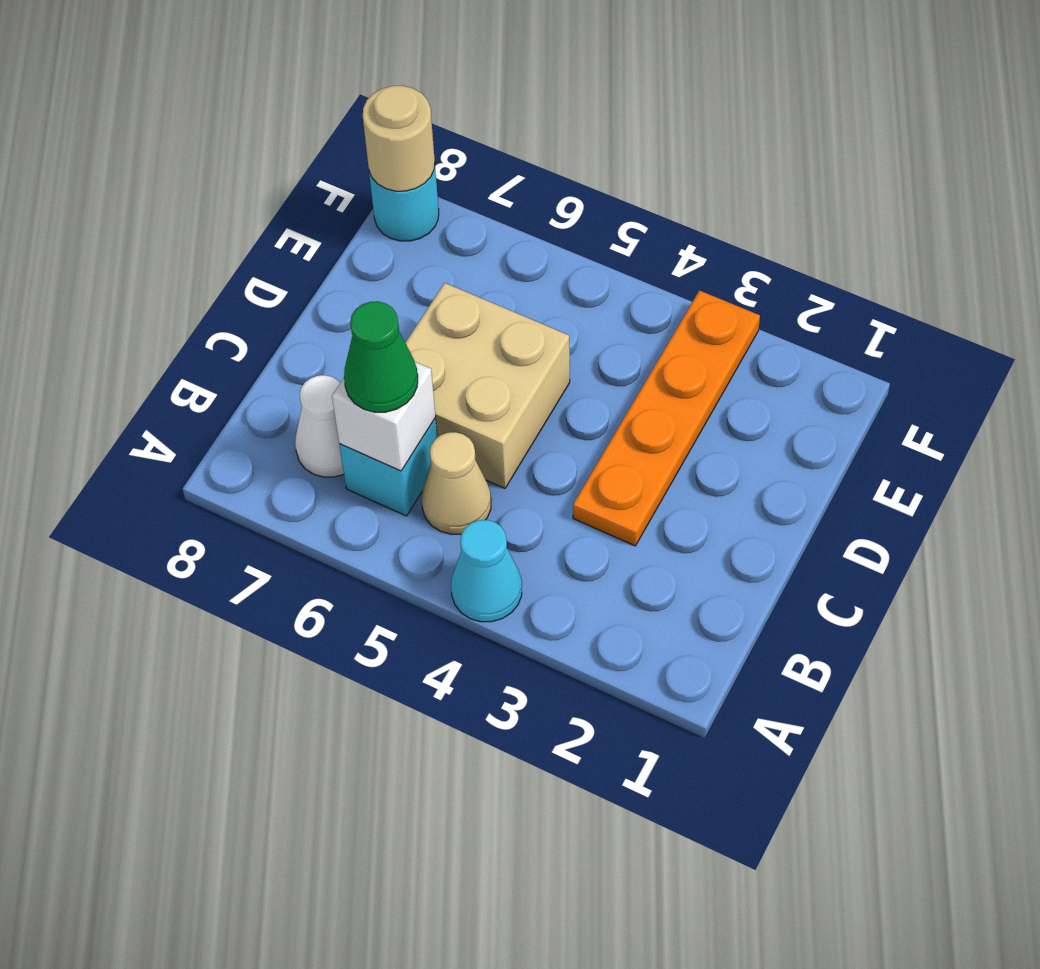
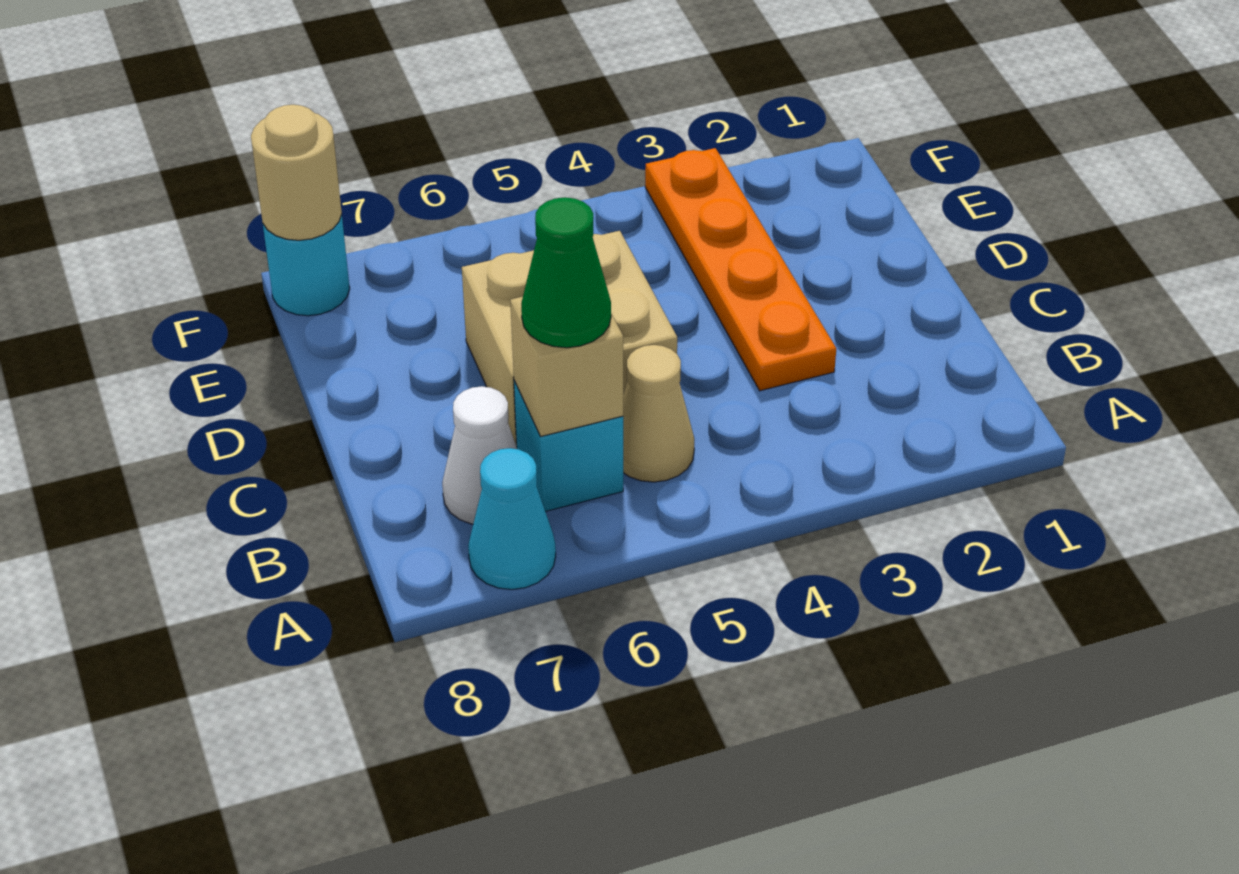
cyan cone A4 level 1 -> cyan cone A7 level 1
white brick B6 level 2 -> tan brick B6 level 2

